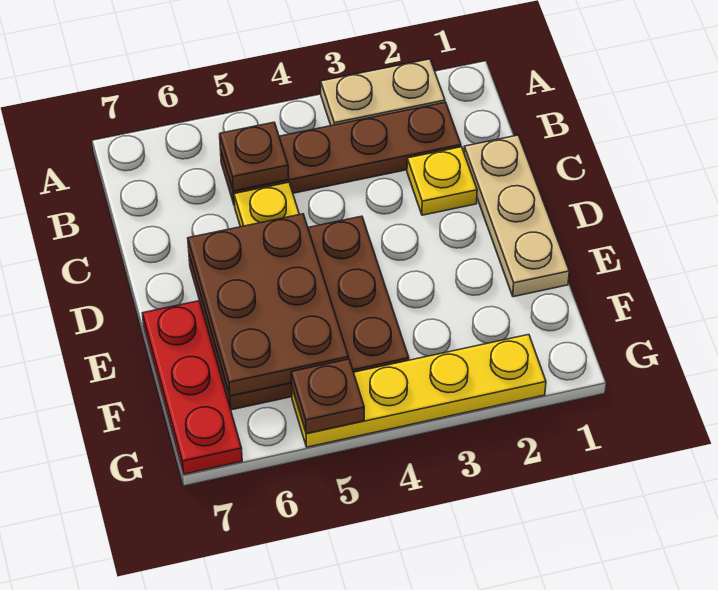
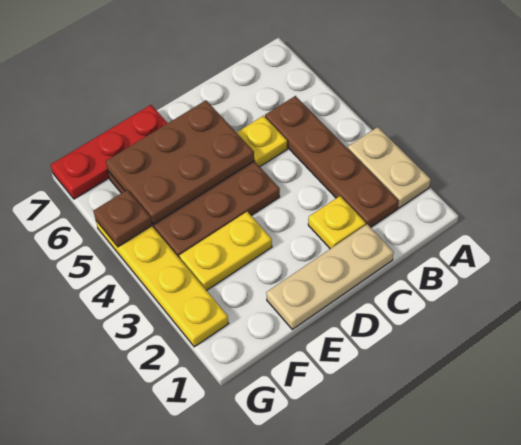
brown plate B5 level 2 -> none
none -> yellow plate E3:F3 level 1

